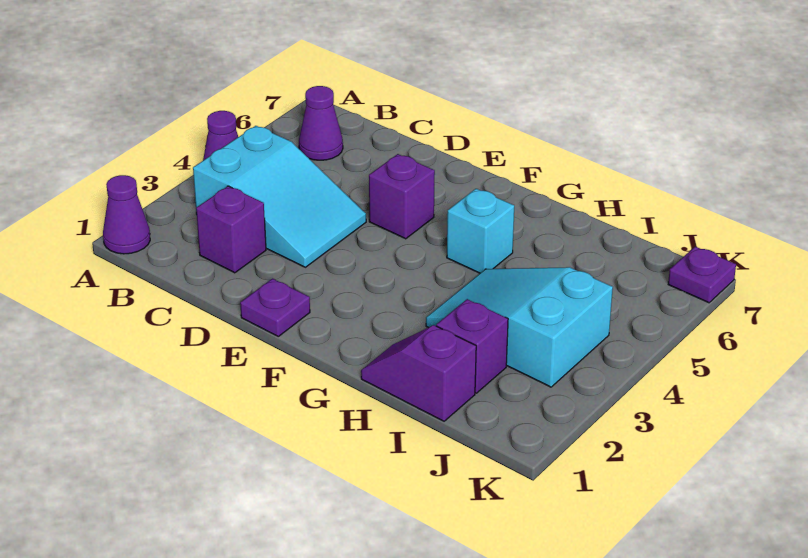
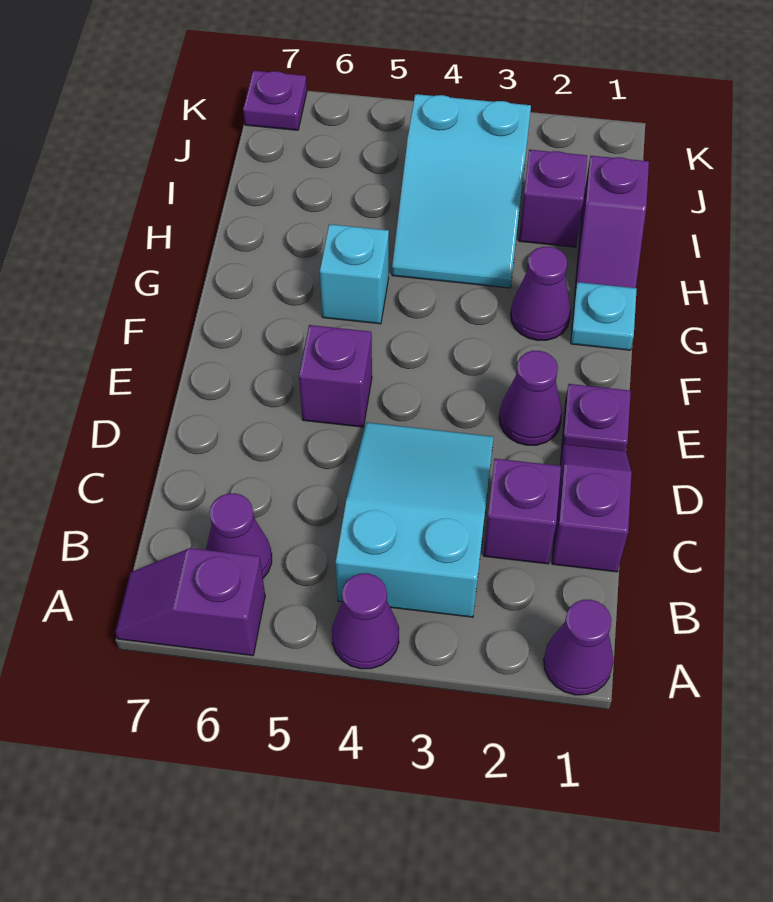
none -> purple slope A6:A7 level 1 top 6
none -> purple slope C1:D1 level 1 top C
none -> purple cone E2 level 1
none -> cyan plate G1 level 1
none -> purple cone G2 level 1

